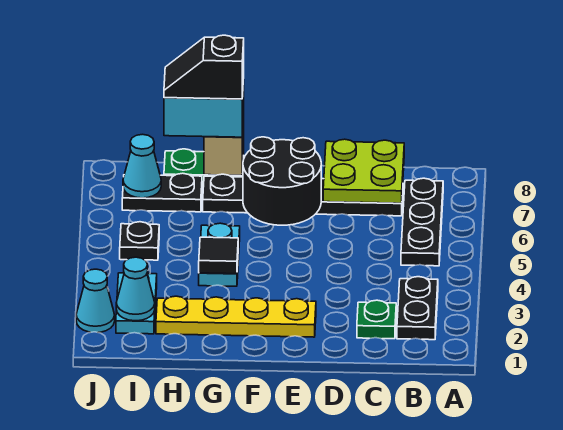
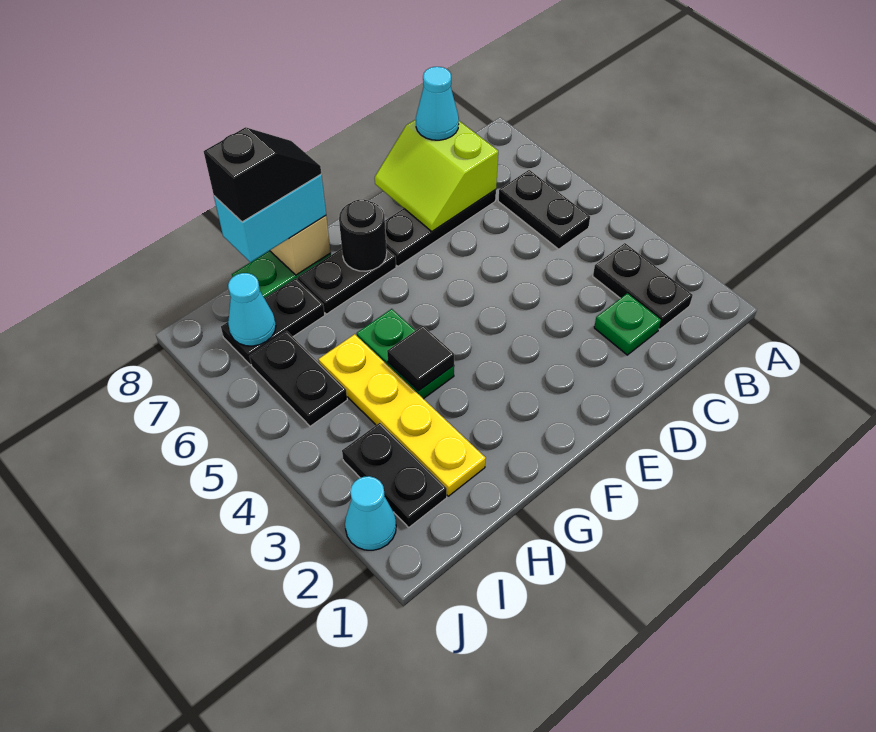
black plate B5:B7 level 1 -> black plate B5:B6 level 1
lime plate C7:D8 level 2 -> lime slope C7:D8 level 2 top C
yellow plate E2:H2 level 1 -> yellow plate H2:H5 level 1
black round brick E6:F7 level 2 -> black round brick F7 level 2
cyan plate G4:G5 level 1 -> green plate G4:G5 level 1
black slope G8:H8 level 4 top G -> black slope G8:H8 level 4 top H
cyan plate I2:I3 level 1 -> black plate I2:I3 level 1
cyan cone I2 level 2 -> cyan cone C8 level 3
black plate I5 level 1 -> black plate I5:I6 level 1

